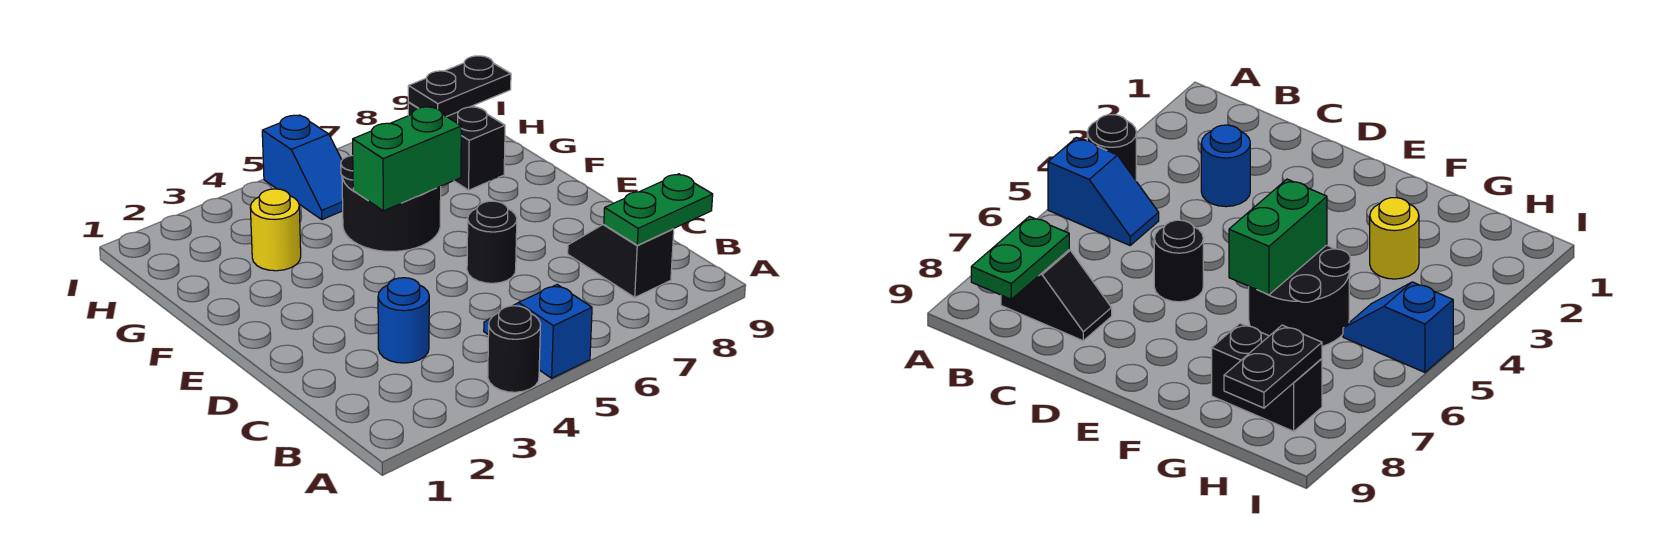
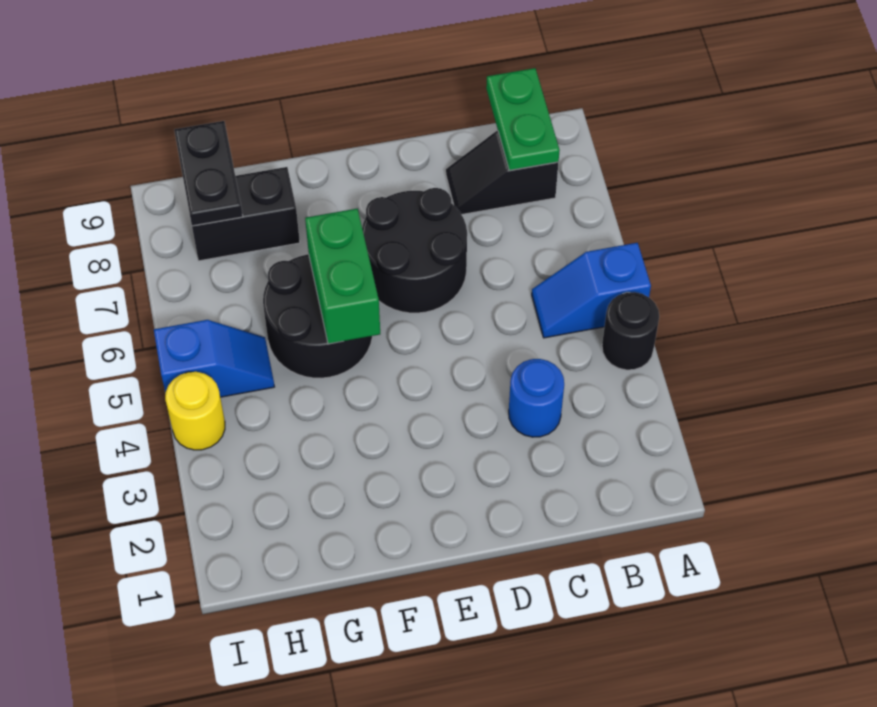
black round brick D6 level 1 -> black round brick D6:E7 level 1
yellow round brick G3 level 1 -> yellow round brick I4 level 1

